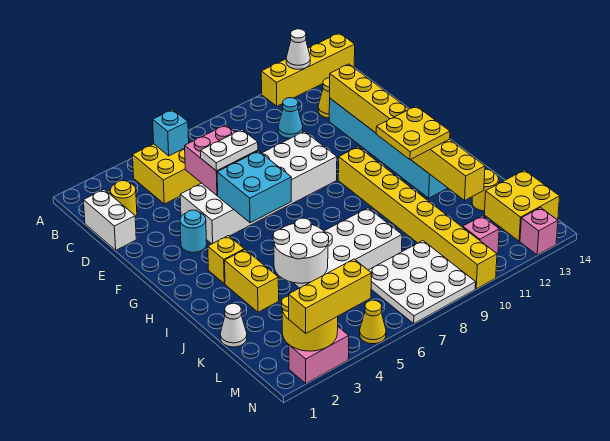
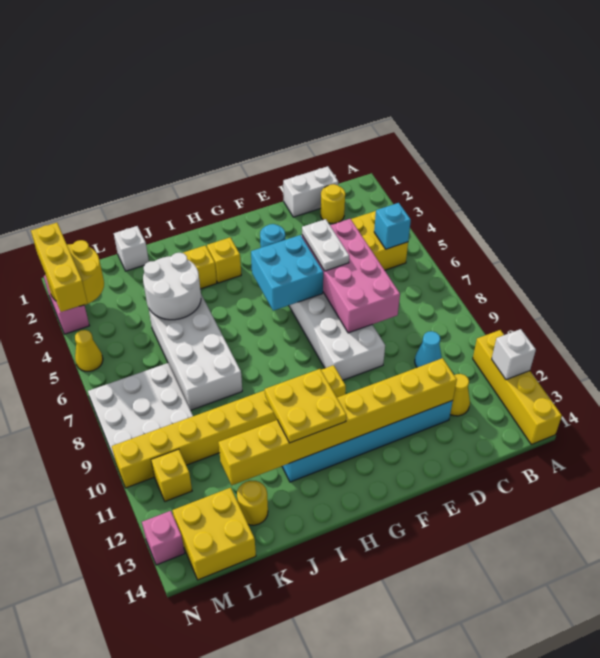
white cone A12 level 2 -> white brick A12 level 2
pink brick D5:E6 level 2 -> pink brick D5:E8 level 2
white cone K1 level 1 -> white brick K1 level 1
pink brick M11 level 1 -> yellow brick M11 level 1

